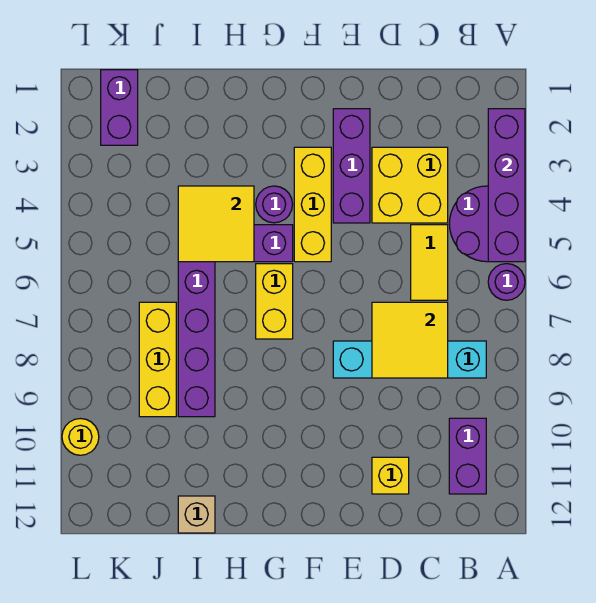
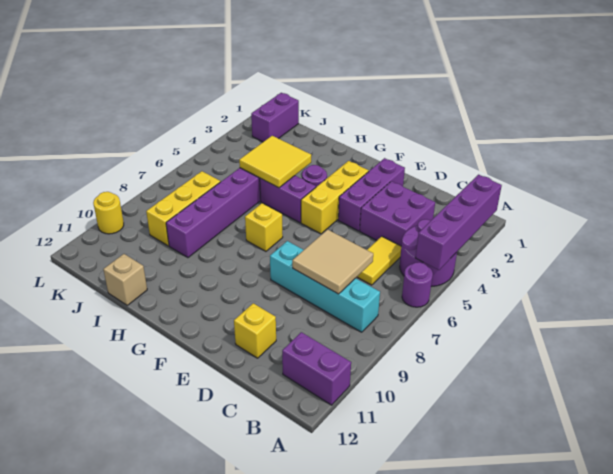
purple brick B10:B11 level 1 -> purple brick A11:B11 level 1
yellow brick C3:D4 level 1 -> purple brick C3:D4 level 1
yellow tile C7:D8 level 2 -> tan tile C7:D8 level 2
yellow brick G6:G7 level 1 -> yellow brick G7 level 1

